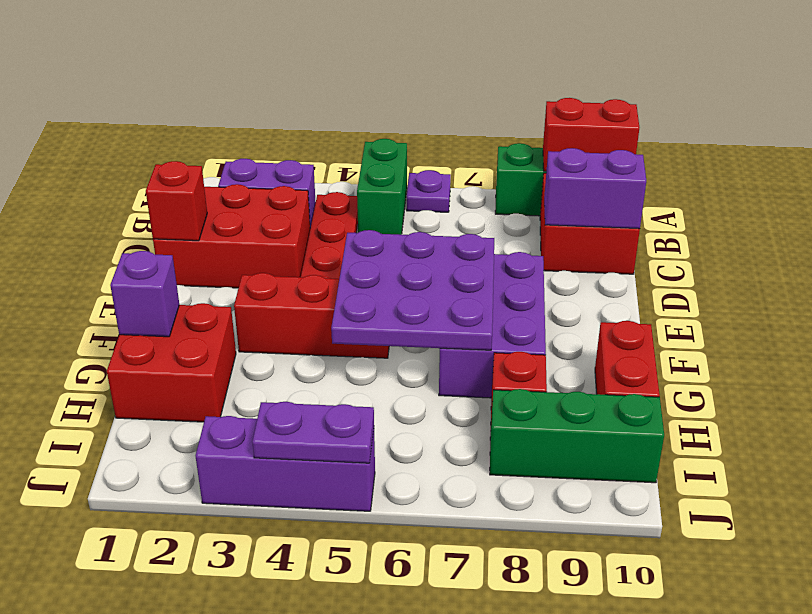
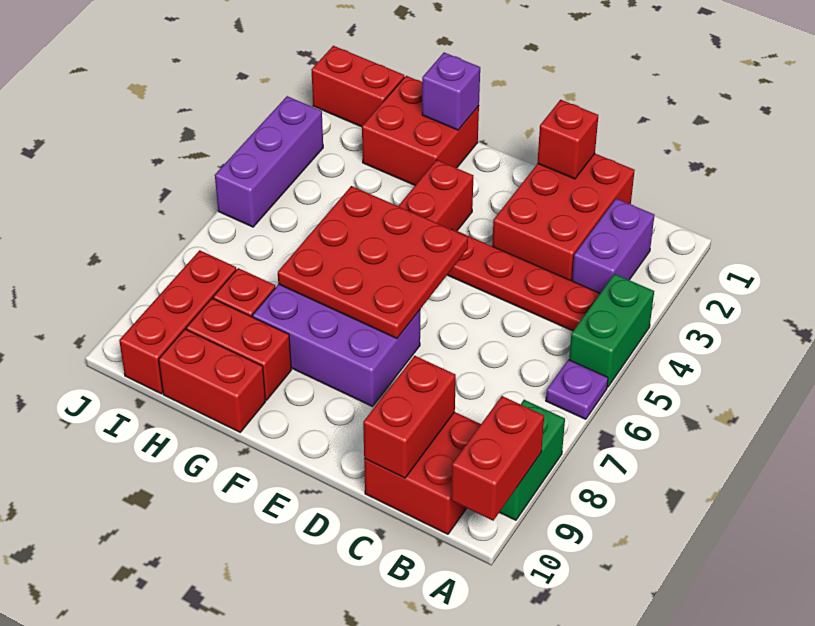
green brick A5:B5 level 1 -> green brick A4:A5 level 1
purple brick C9:C10 level 2 -> red brick C9:C10 level 2
purple plate E5:G7 level 2 -> red plate E5:G7 level 2
none -> red brick G9:H9 level 1
none -> red brick I1:J1 level 1
green brick I8:I10 level 1 -> red brick I8:I10 level 1
purple plate J4:J5 level 2 -> none

